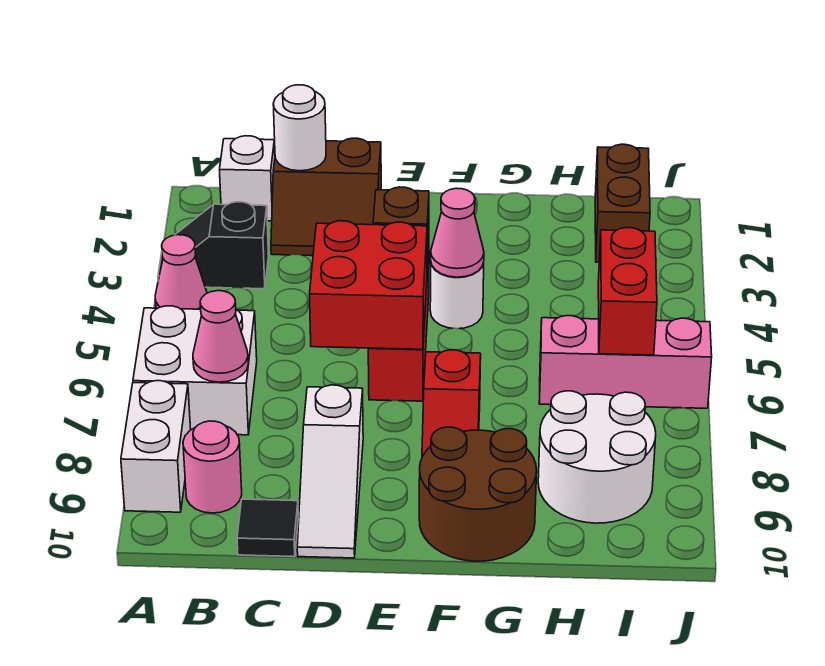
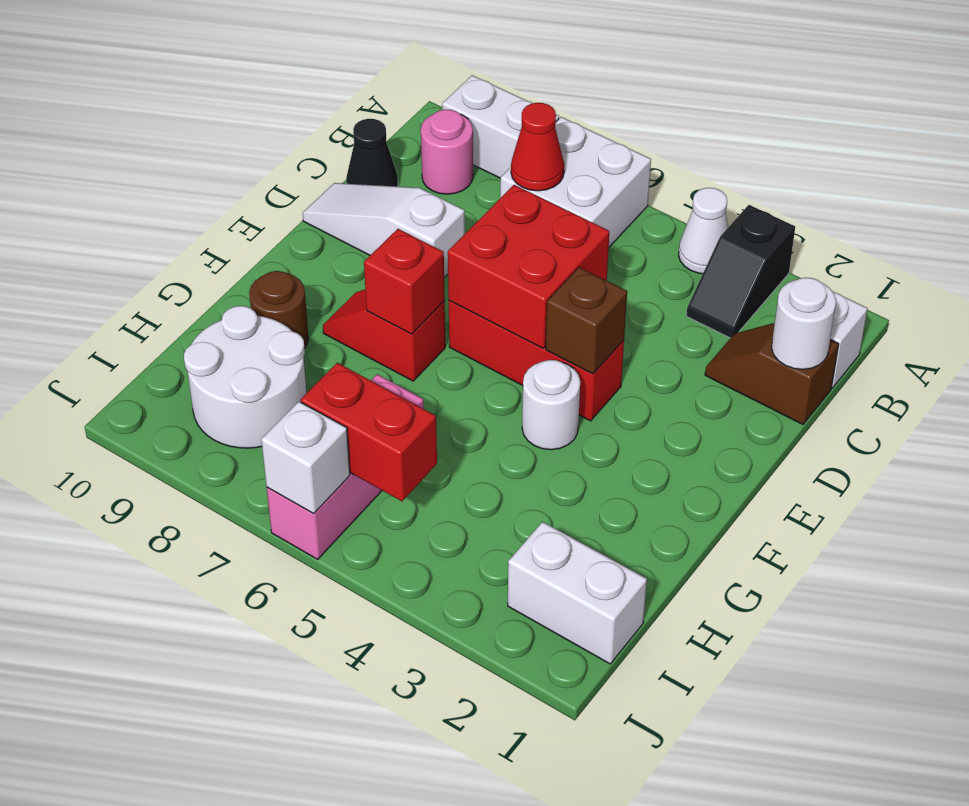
black slope A3:B3 level 1 top B -> black slope A3:B3 level 1 top A
pink cone A4 level 1 -> white cone A4 level 1
pink cone B7 level 2 -> red cone B7 level 2
brown slope C1:D2 level 1 top 1 -> brown slope C1:C2 level 1 top 1
black tile C10 level 1 -> black cone C10 level 1
pink cone F4 level 2 -> none
none -> red brick F7 level 2
brown round brick F9:G10 level 1 -> brown round brick G9 level 1
brown brick I1:I2 level 1 -> white brick I1:I2 level 1
none -> white brick J6 level 2

